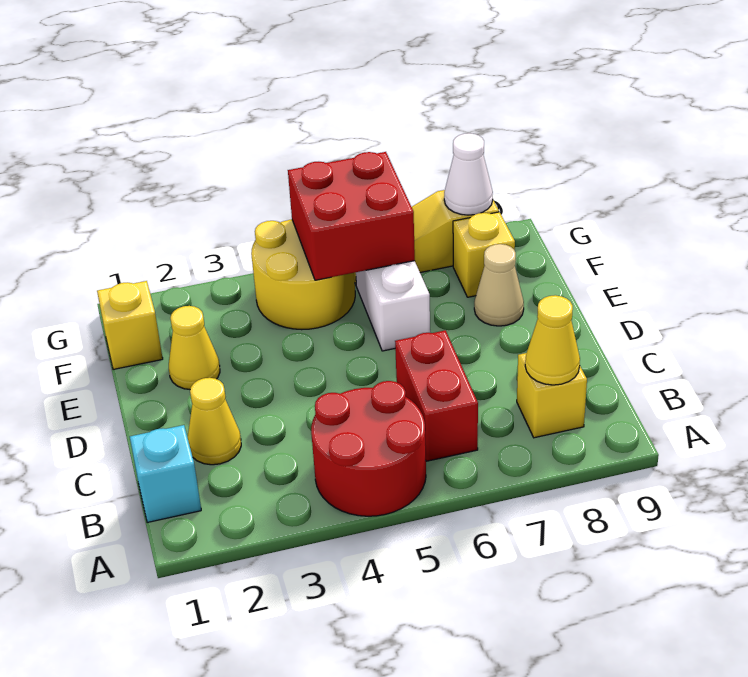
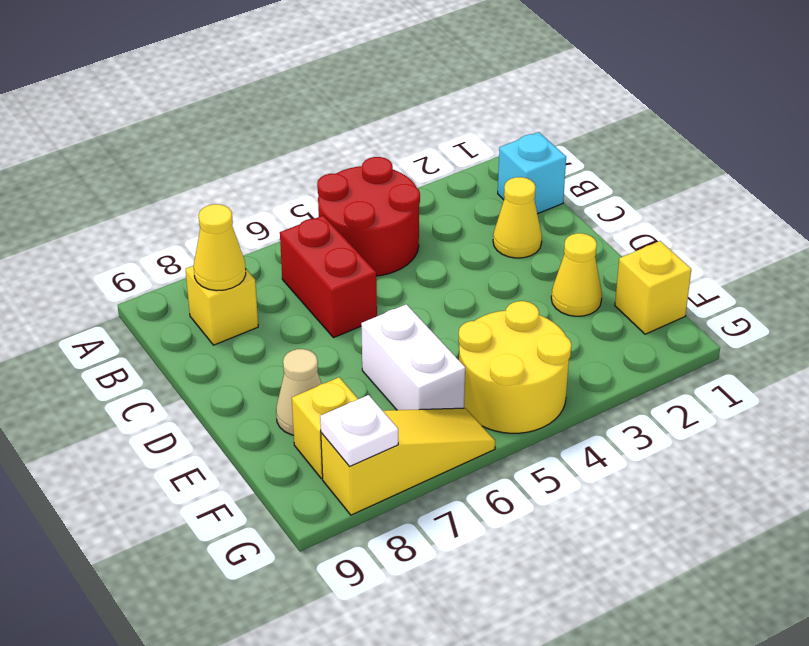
red brick F5:G6 level 2 -> none
white cone G8 level 2 -> white plate G8 level 2

